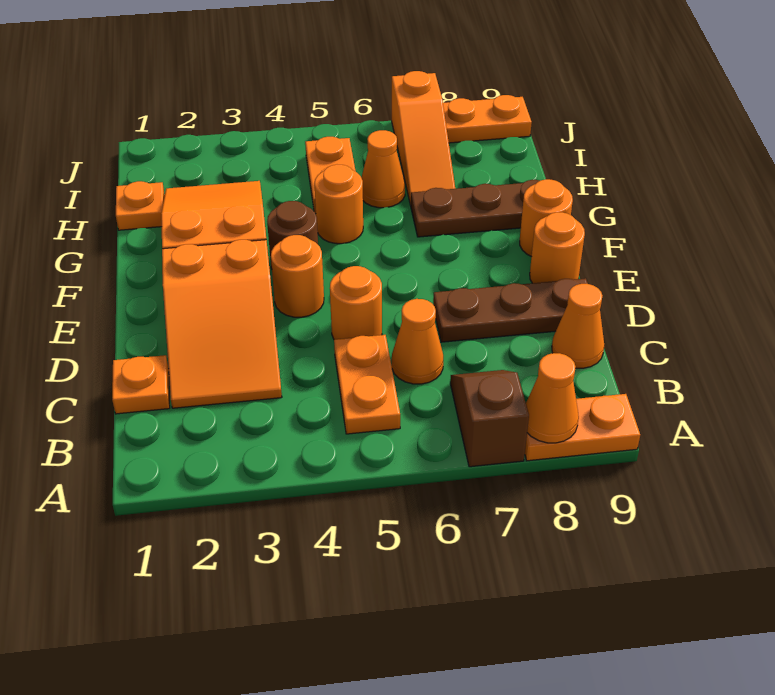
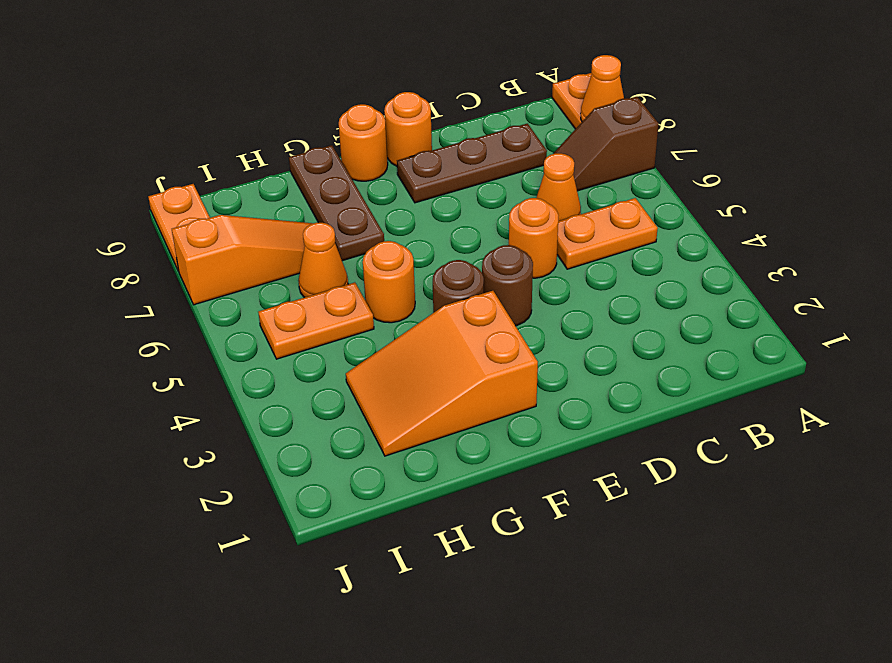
orange plate C1 level 1 -> none
orange slope C2:E3 level 1 top E -> none
orange cone C9 level 1 -> none
brown plate D7:D9 level 1 -> brown plate C8:E8 level 1
orange round brick E4 level 1 -> brown round brick E4 level 1
orange plate H1 level 1 -> none

